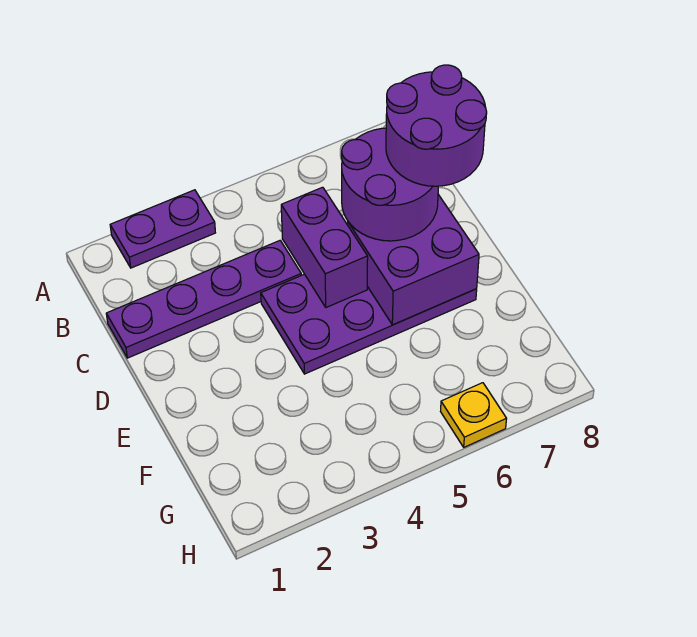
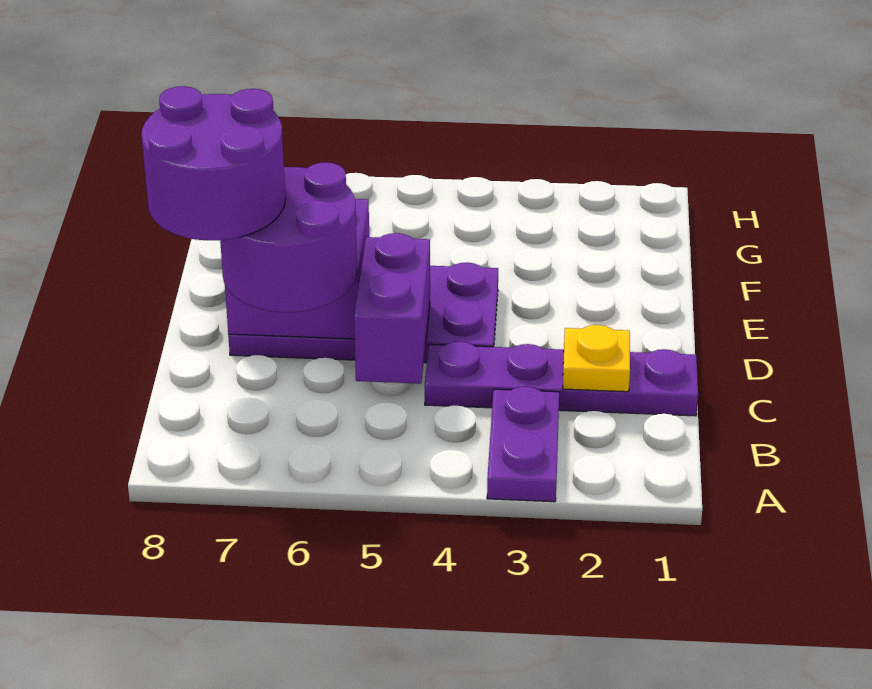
purple plate A2:A3 level 1 -> purple plate A3:B3 level 1
yellow plate H6 level 1 -> yellow plate C2 level 2

